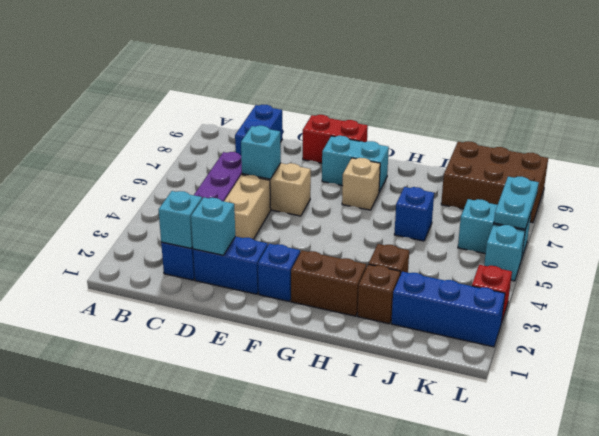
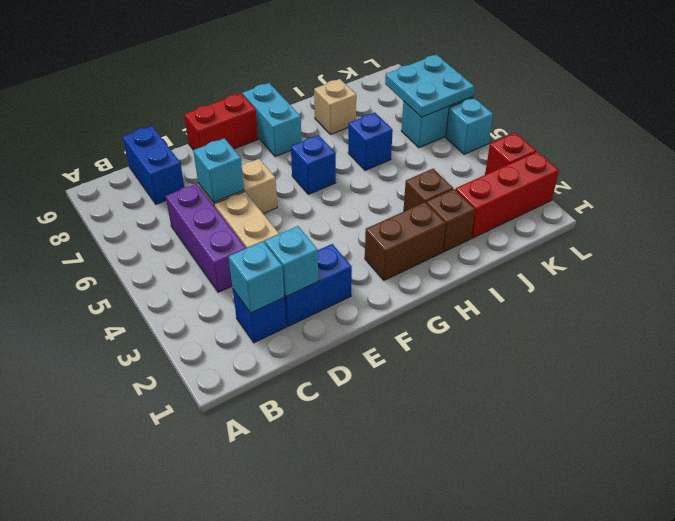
blue brick F2 level 1 -> blue brick G6 level 1
cyan brick F8:G8 level 1 -> cyan brick G8:G9 level 1
tan brick G7 level 1 -> tan brick I8 level 1
blue brick J2:L2 level 1 -> red brick J2:L2 level 1
brown brick J8:L9 level 1 -> none
cyan plate L6:L7 level 2 -> cyan plate K6:L7 level 2

